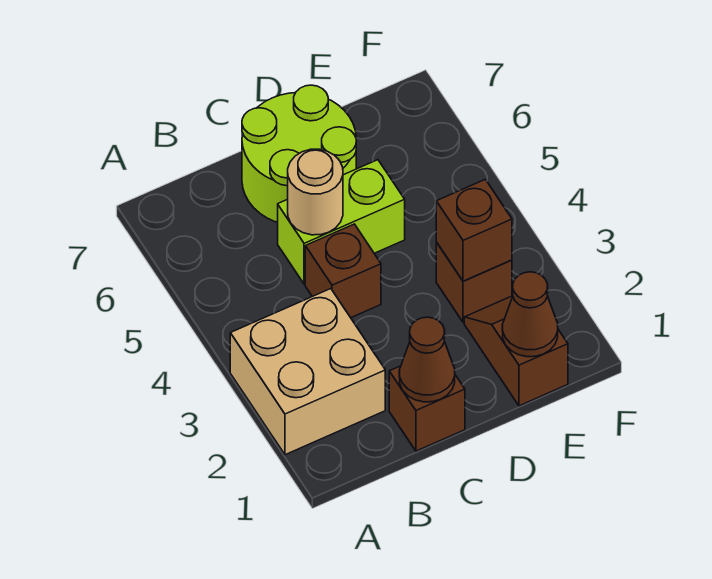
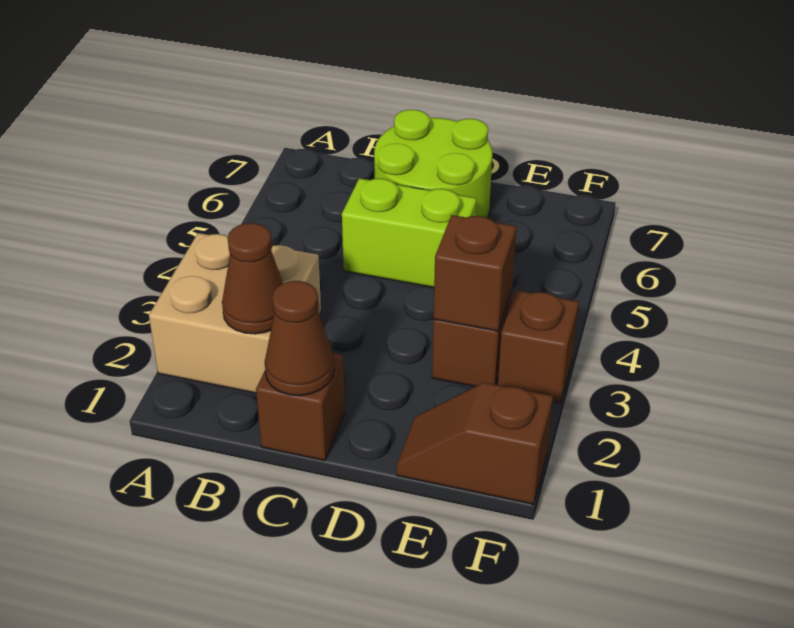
brown brick C4 level 1 -> brown brick F3 level 1
tan round brick C5 level 2 -> none
brown slope E1:E2 level 1 top 1 -> brown slope E1:F1 level 1 top F
brown cone E1 level 2 -> brown cone B2 level 2

